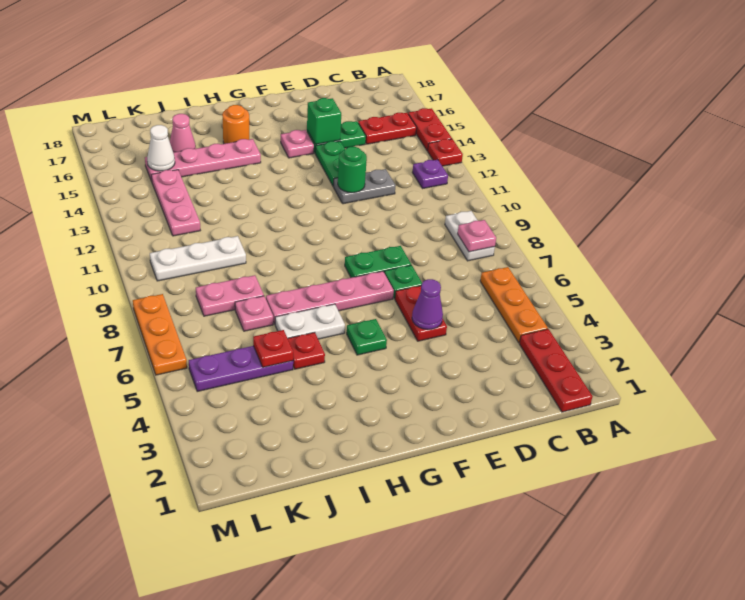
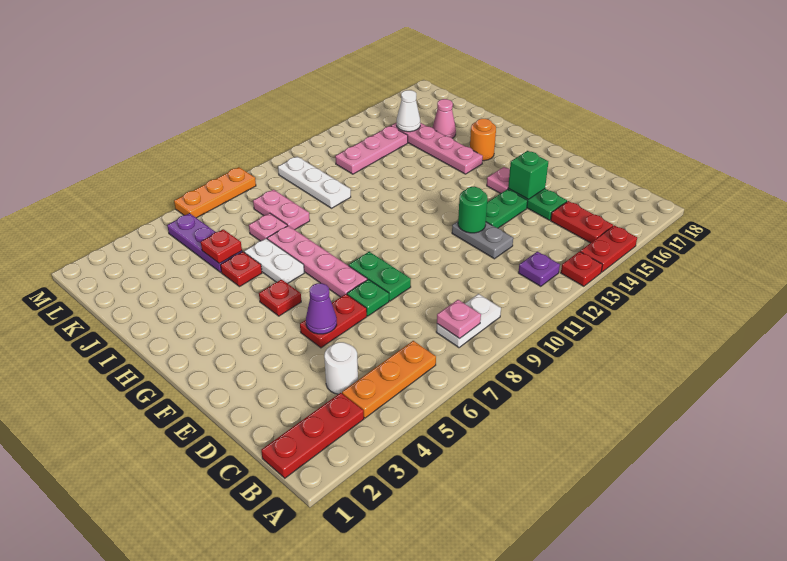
none -> white round brick C4 level 1
green plate G5 level 1 -> red plate G5 level 1

